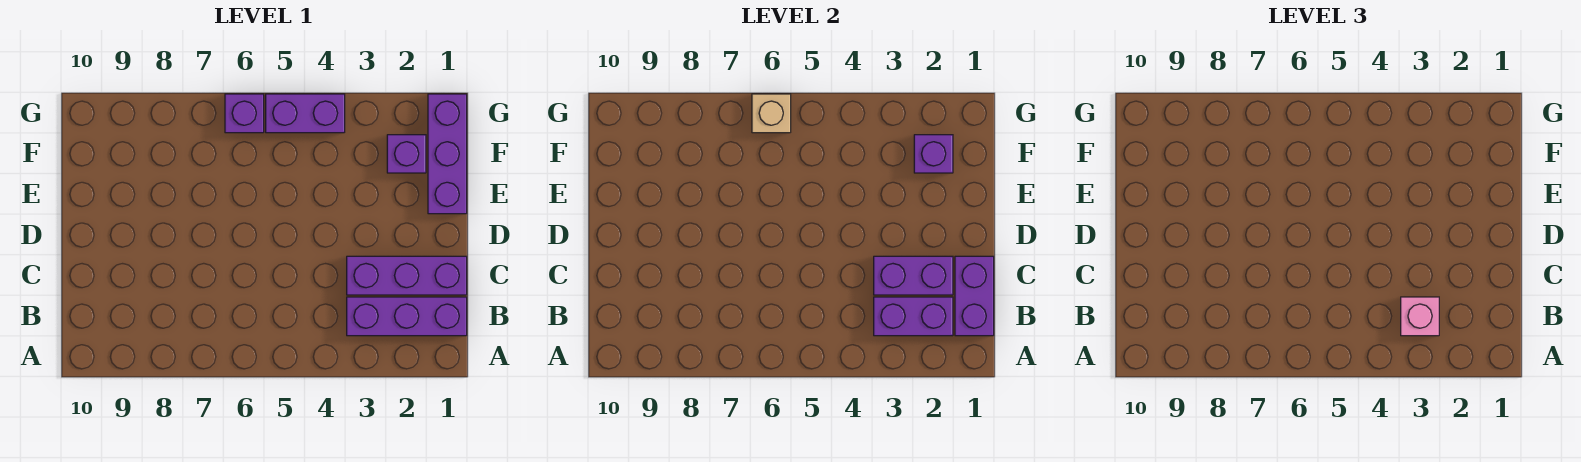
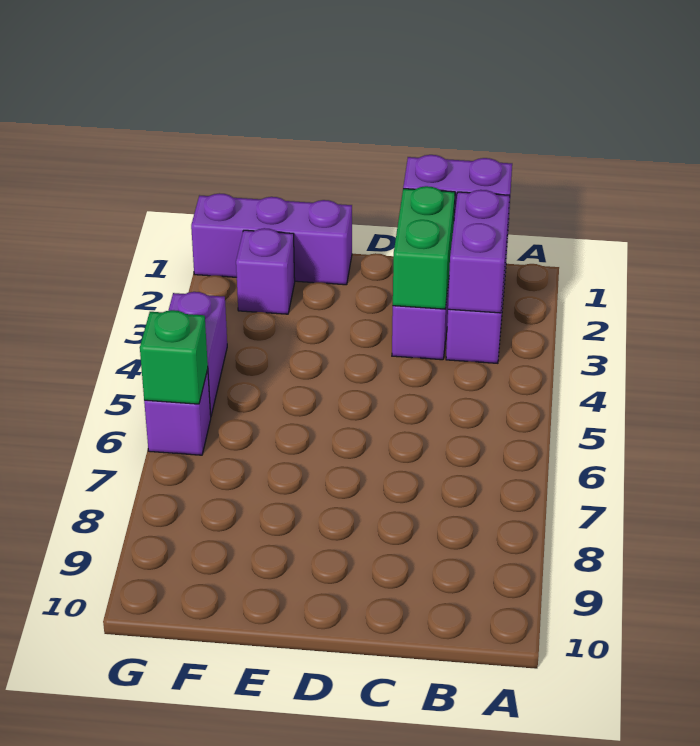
pink brick B3 level 3 -> none
purple brick C2:C3 level 2 -> green brick C2:C3 level 2
purple brick F2 level 2 -> none
tan brick G6 level 2 -> green brick G6 level 2

